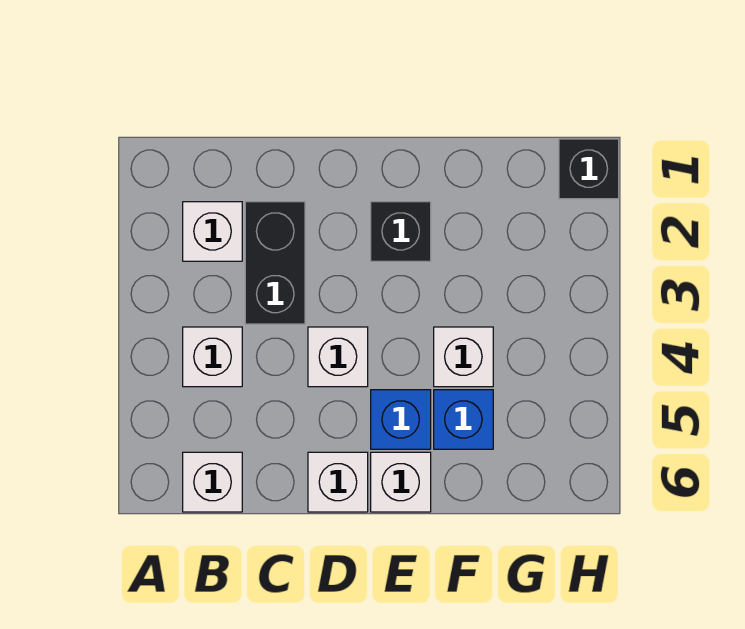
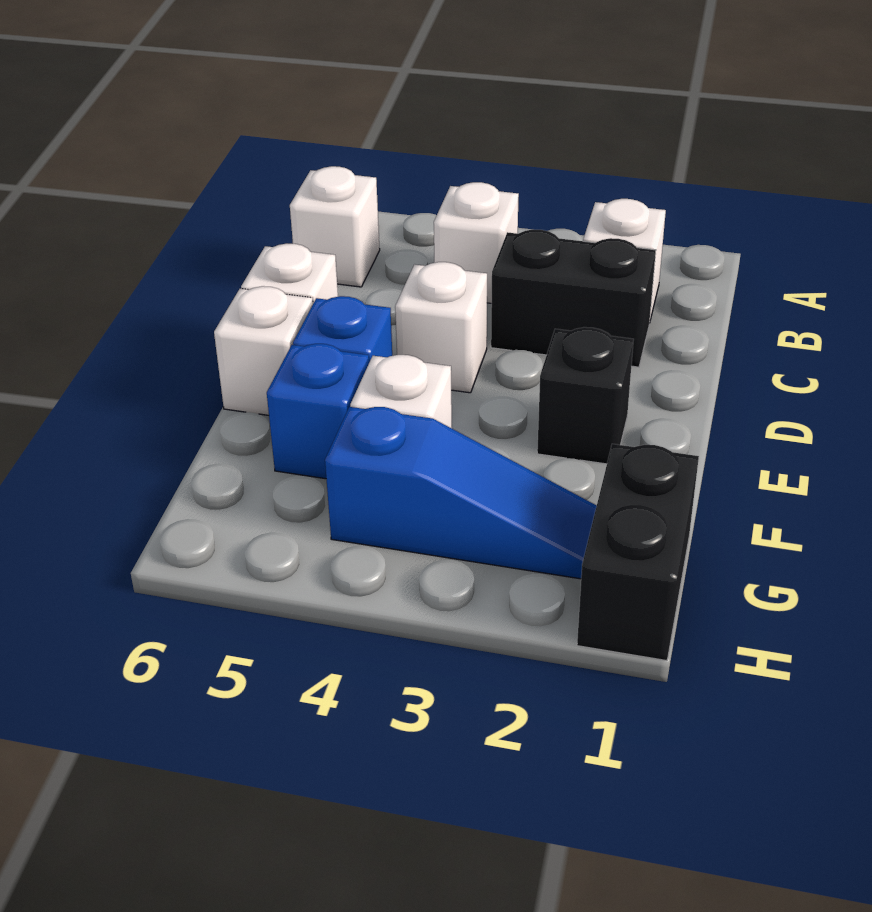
none -> blue slope G2:G4 level 1 top 4
black brick H1 level 1 -> black brick G1:H1 level 1

